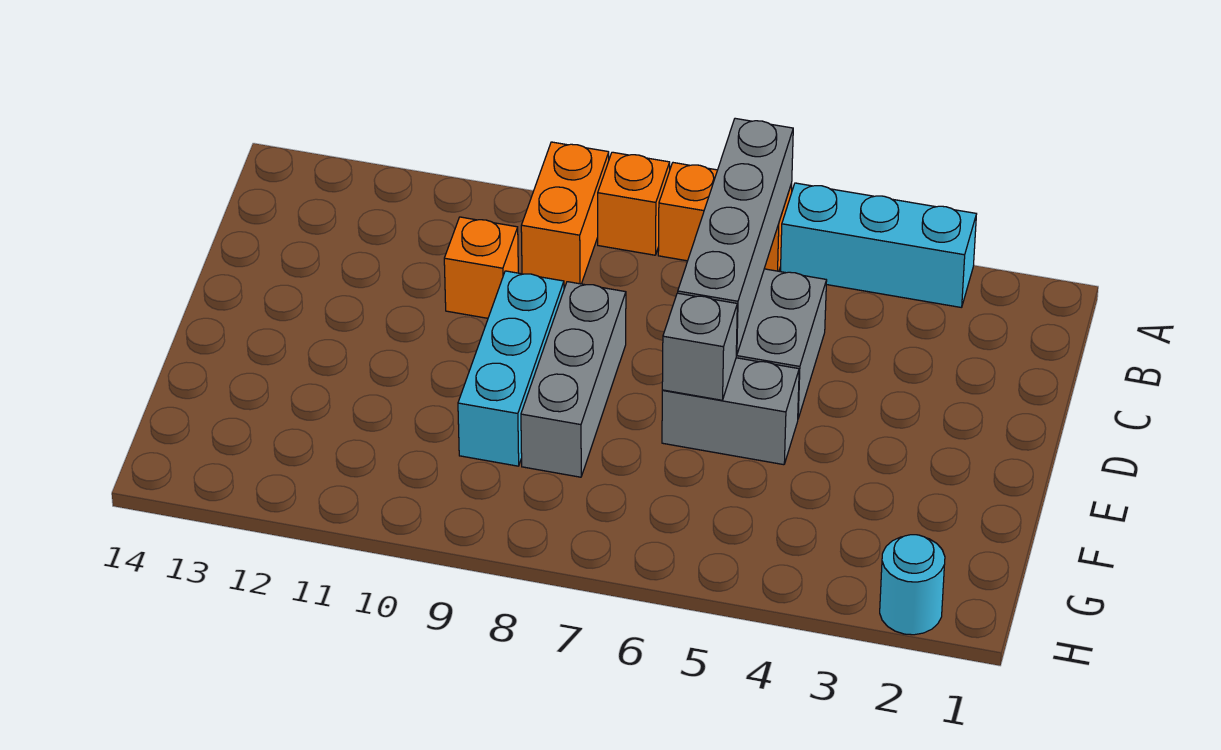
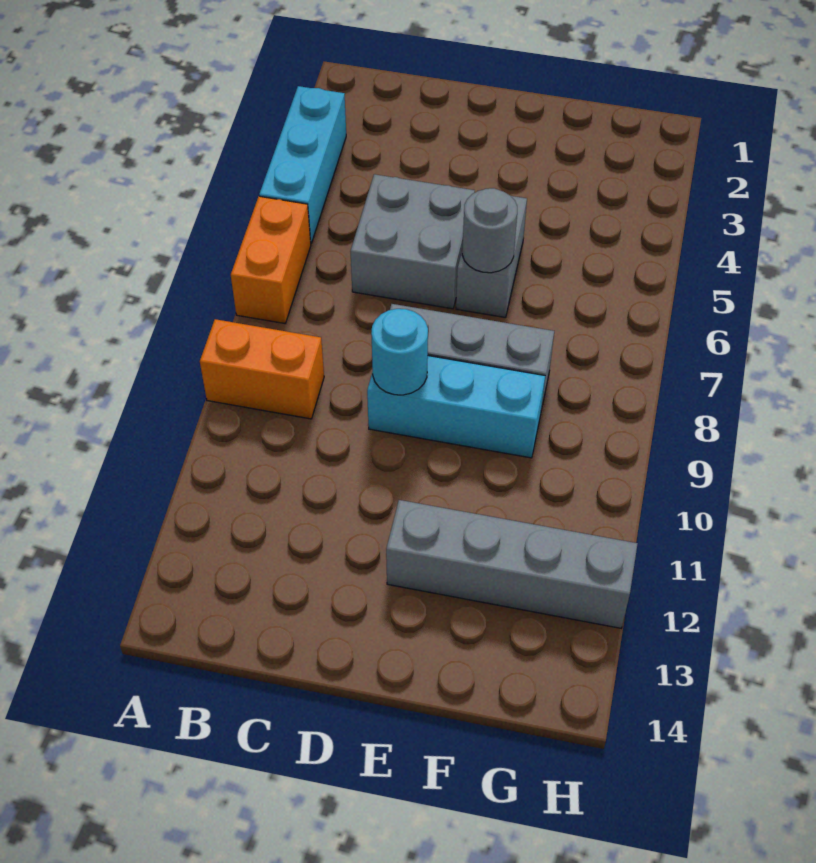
grey brick A6:D6 level 2 -> grey brick E12:H12 level 1
orange brick A8 level 1 -> none
orange brick C10 level 1 -> none
grey brick E6 level 2 -> grey round brick E6 level 2
cyan round brick H2 level 1 -> cyan round brick D9 level 2

